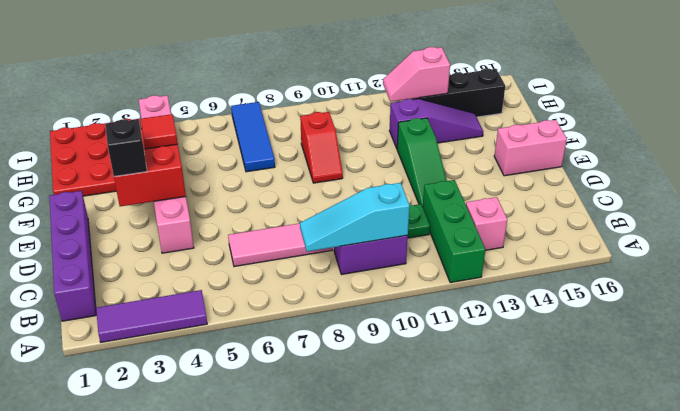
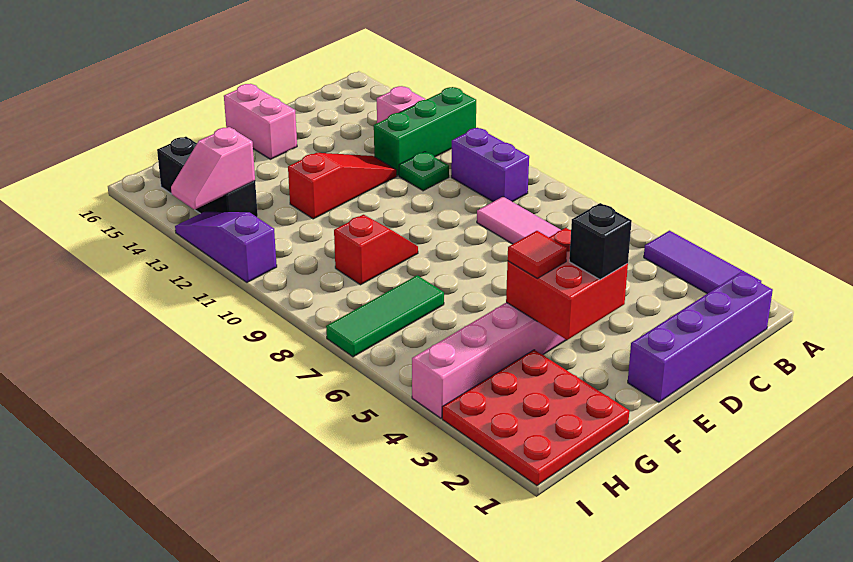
cyan slope B8:B10 level 2 top 10 -> none
green slope D12:F12 level 1 top F -> red slope D12:F12 level 1 top F
blue tile G7:I7 level 1 -> green tile G7:I7 level 1
purple slope G12:G14 level 1 top 12 -> purple slope I11:I13 level 1 top 11
pink slope H12:H13 level 2 top 13 -> pink slope H13:I13 level 2 top H

